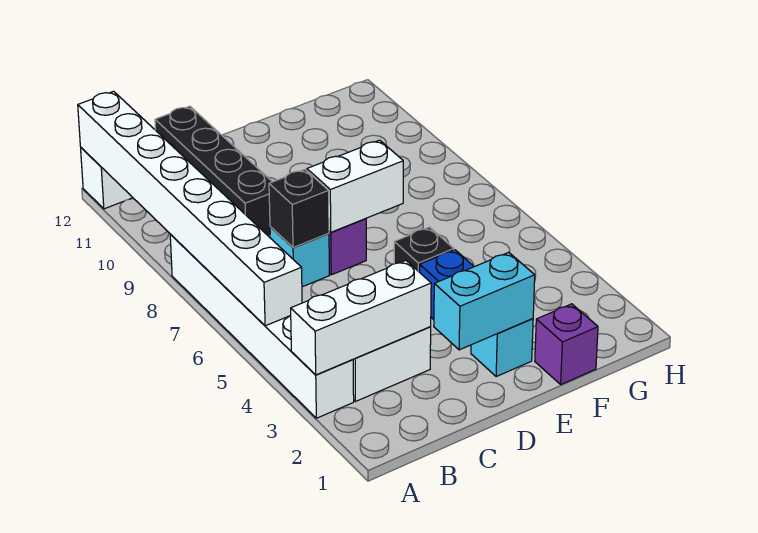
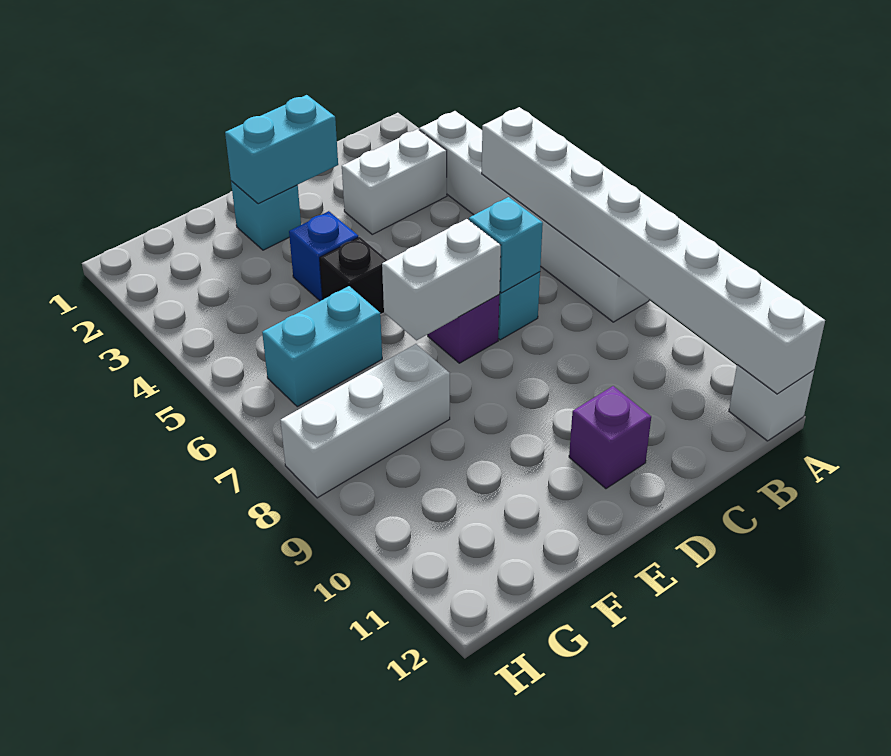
white brick A3:C3 level 2 -> white brick F8:H8 level 1
black brick C7 level 2 -> cyan brick C7 level 2
black brick C9:C12 level 1 -> none
purple brick F1 level 1 -> purple brick D11 level 1
none -> cyan brick F6:G6 level 1

